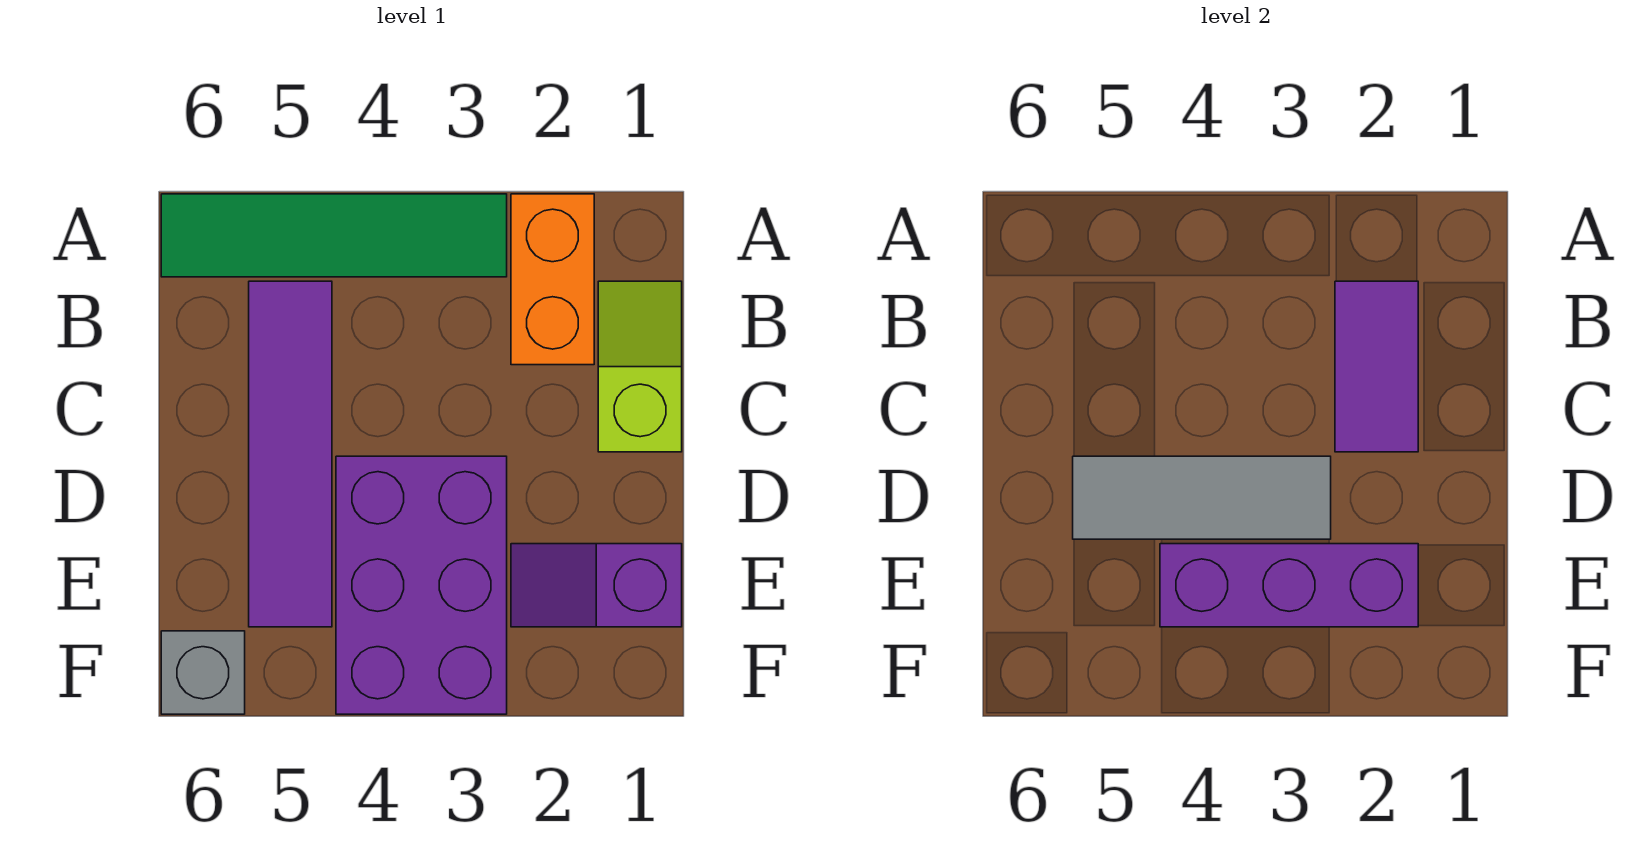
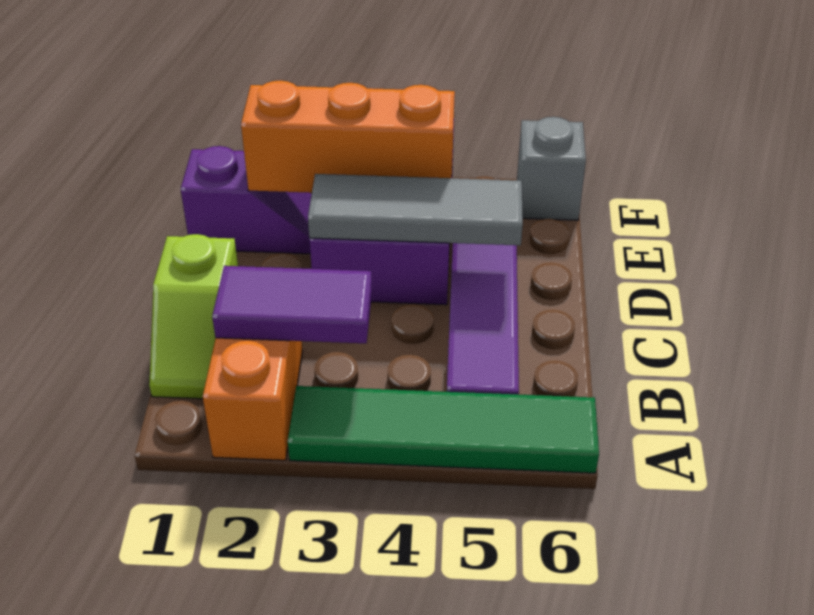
purple tile B2:C2 level 2 -> purple tile B2:B3 level 2
purple brick E2:E4 level 2 -> orange brick E2:E4 level 2

